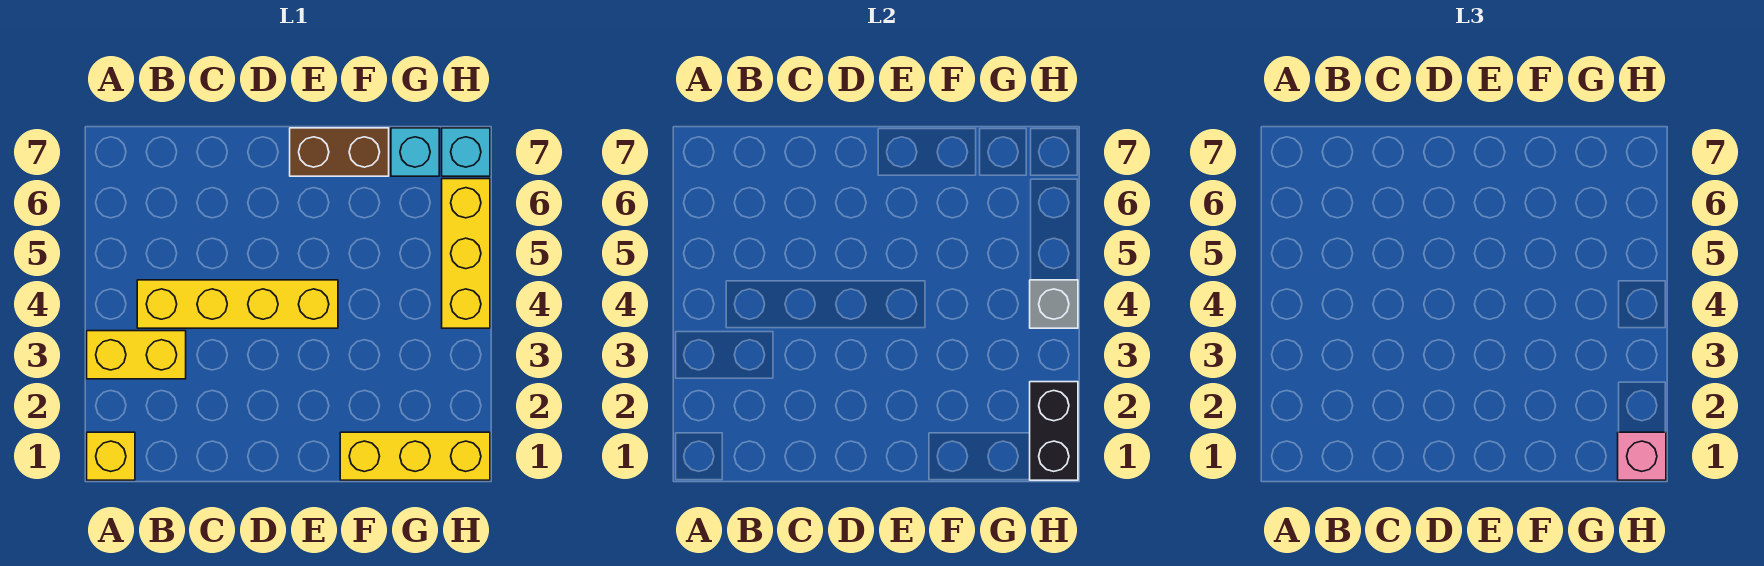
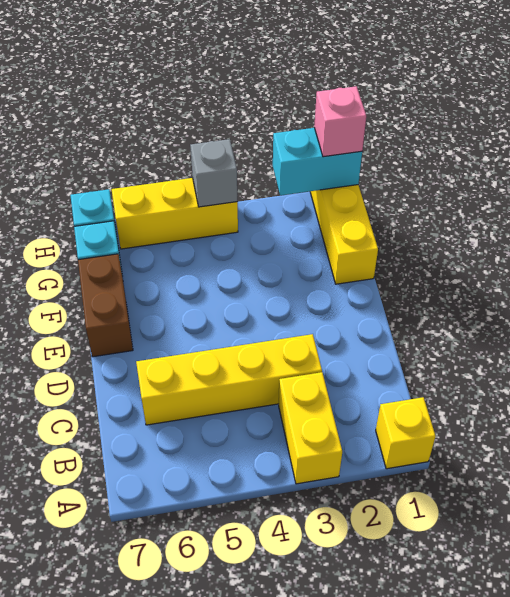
yellow brick B4:E4 level 1 -> yellow brick C3:C6 level 1
black brick H1:H2 level 2 -> cyan brick H1:H2 level 2

